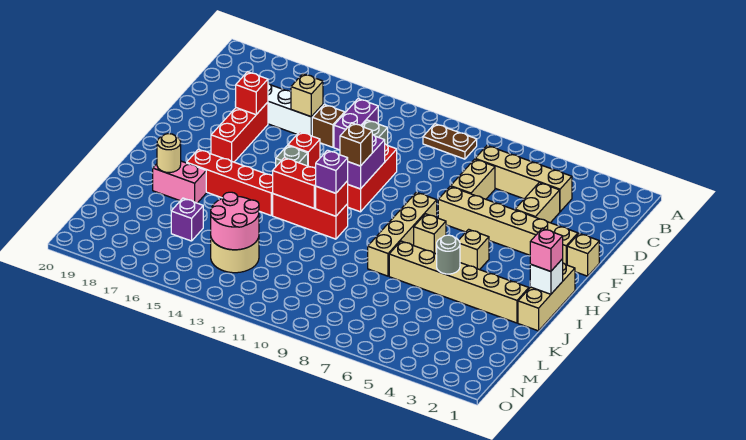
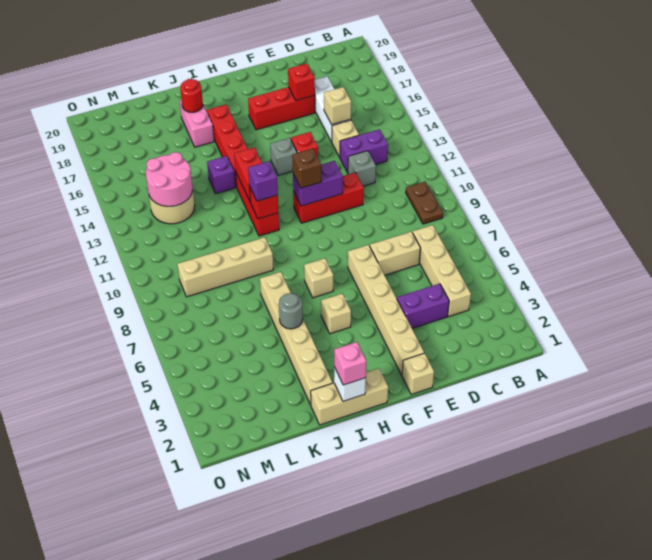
tan brick D4:E4 level 1 -> purple brick D4:E4 level 1
brown brick D14 level 1 -> tan brick D14 level 1
tan brick G8:J8 level 1 -> tan brick J9:M9 level 1
tan round brick J18 level 2 -> red round brick J18 level 2
purple brick L16 level 1 -> purple brick J14 level 1

